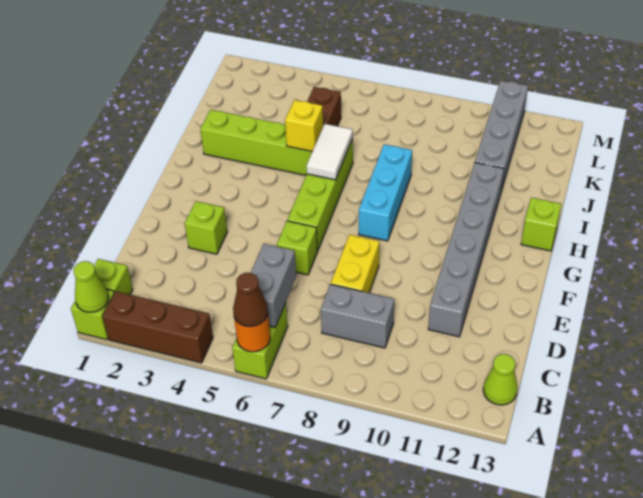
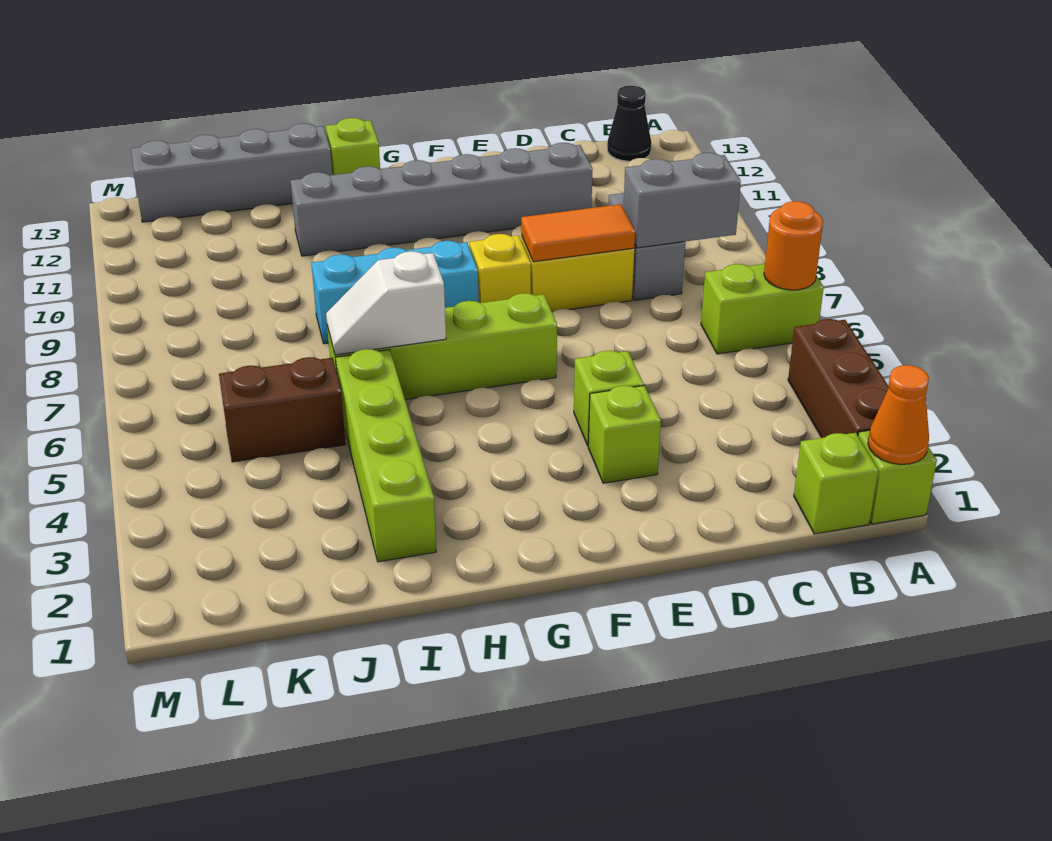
lime cone A1 level 2 -> orange cone A1 level 2
brown cone A6 level 3 -> none
grey brick B6:C6 level 2 -> grey brick B8:C8 level 2
lime cone B13 level 1 -> black cone B13 level 1
none -> orange tile D8:E8 level 2
lime brick E6 level 1 -> lime brick E4 level 1
white tile H6:I6 level 2 -> white slope H6:I6 level 2 top H
yellow brick I5 level 2 -> yellow brick F8 level 1
grey brick J11:M11 level 1 -> grey brick I13:L13 level 1

